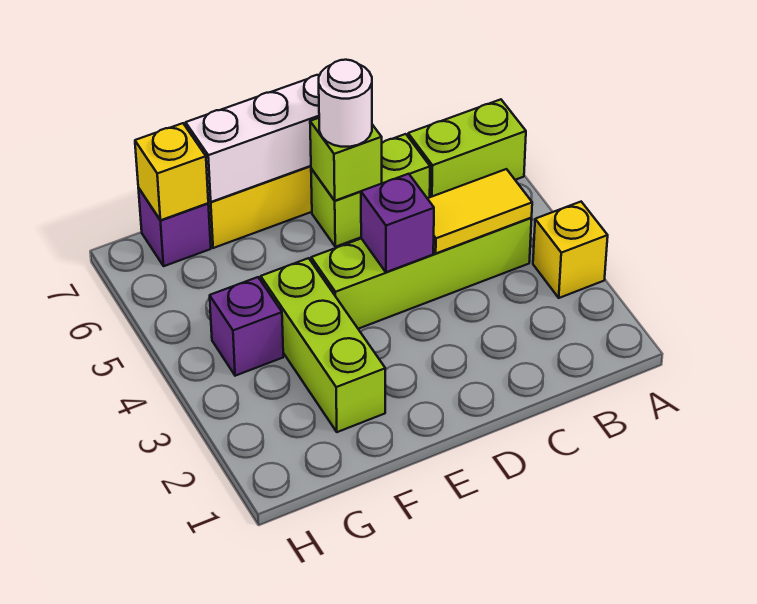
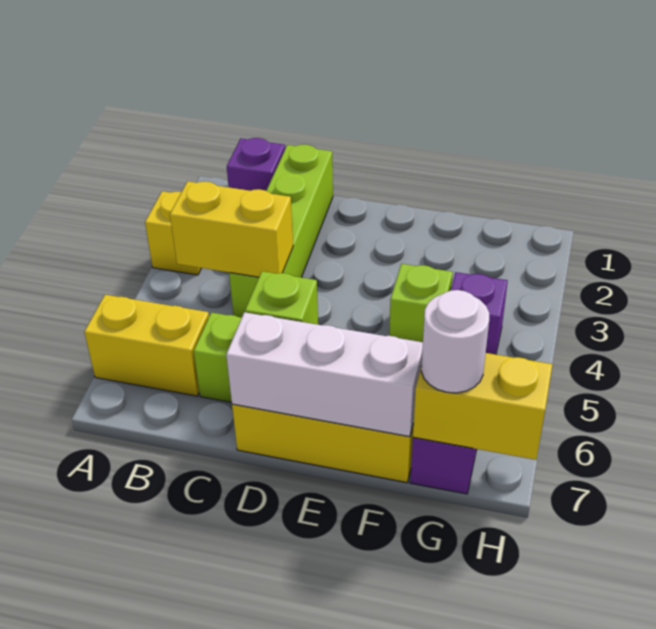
lime brick A6:B6 level 1 -> yellow brick A6:B6 level 1
lime brick B4:E4 level 1 -> lime brick C1:C4 level 1
yellow tile B4:C4 level 2 -> yellow brick B4:C4 level 2
purple brick D4 level 2 -> purple brick B1 level 1
white round brick D6 level 3 -> white round brick G7 level 3
lime brick F2:F4 level 1 -> lime brick F4 level 1
yellow brick G7 level 2 -> yellow brick G7:H7 level 2

